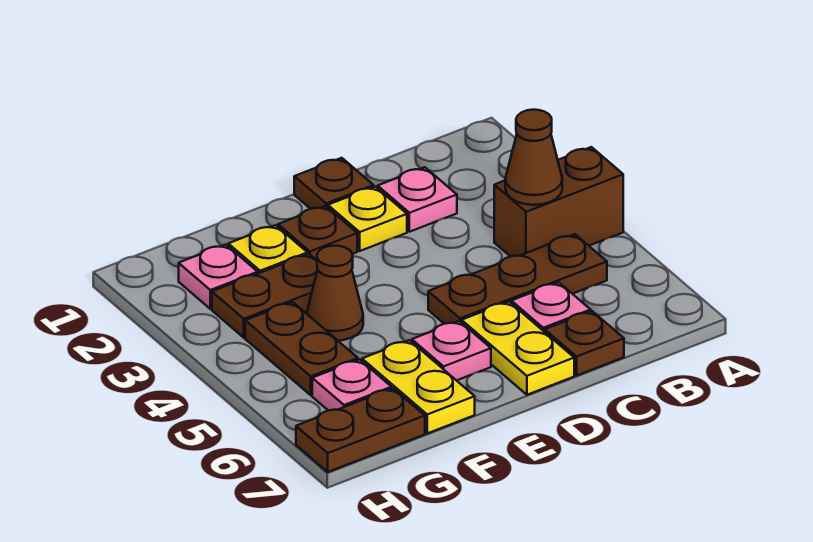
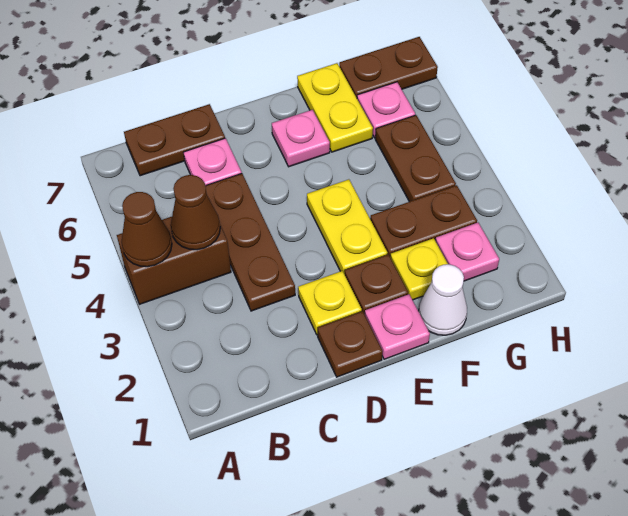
brown plate B5:D5 level 1 -> brown plate C3:C5 level 1
pink plate C2 level 1 -> pink plate E1 level 1
brown plate C7 level 1 -> brown plate B7:C7 level 1
yellow plate D6:D7 level 1 -> yellow plate E3:E4 level 1
none -> white cone F1 level 1
brown cone F4 level 1 -> brown cone A4 level 2

